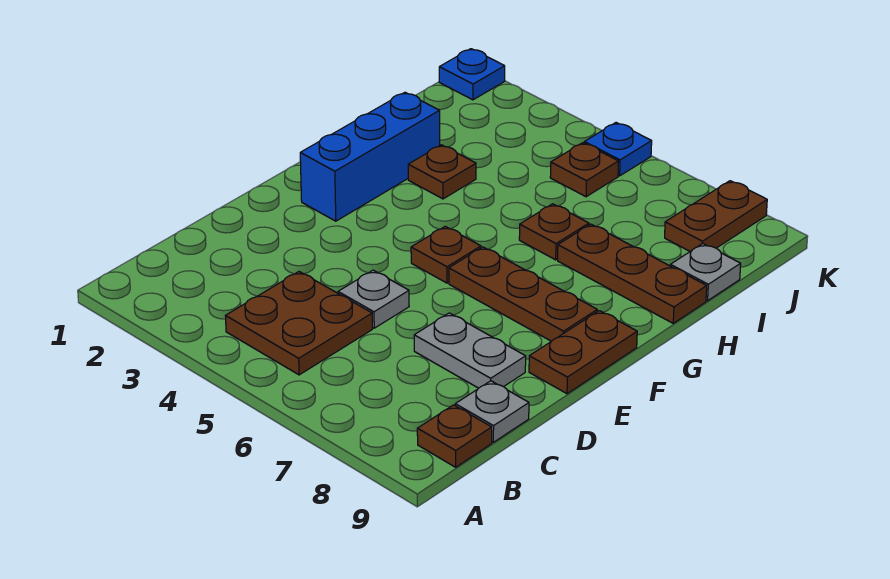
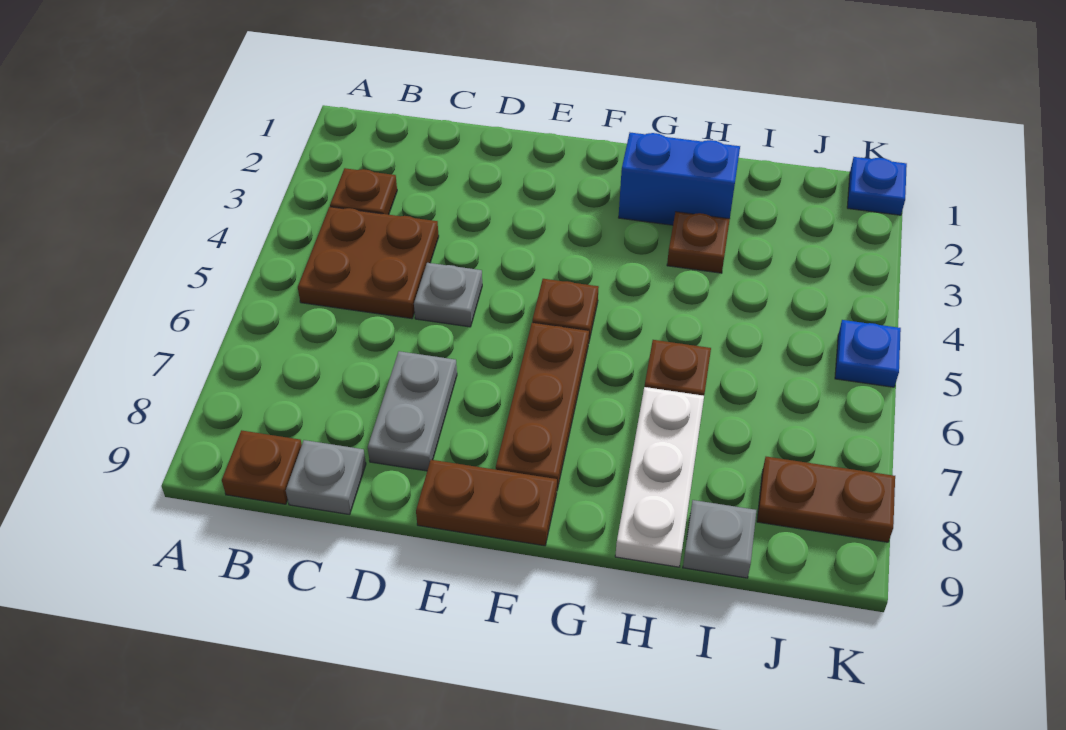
blue brick F2:H2 level 1 -> blue brick G2:H2 level 1
brown plate H7:H9 level 1 -> white plate H7:H9 level 1
brown plate J5 level 1 -> brown plate B3 level 1

